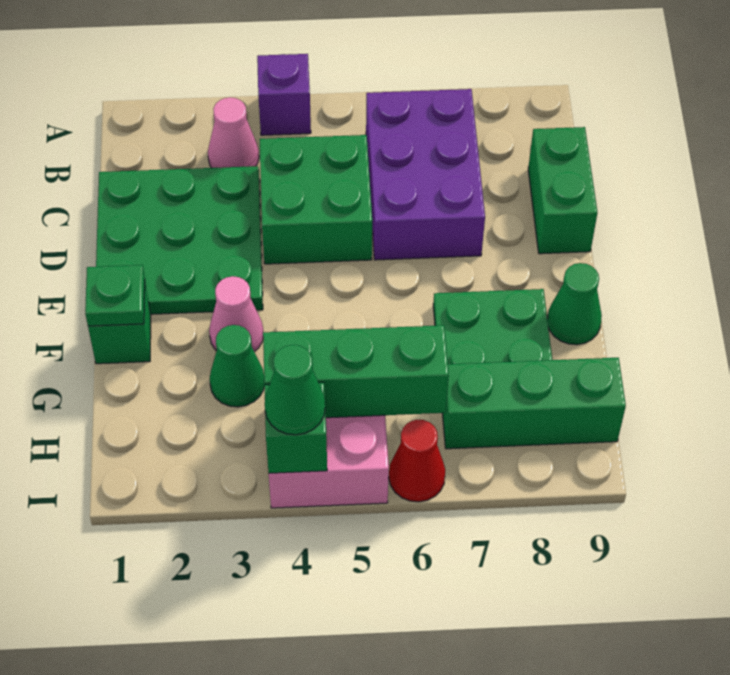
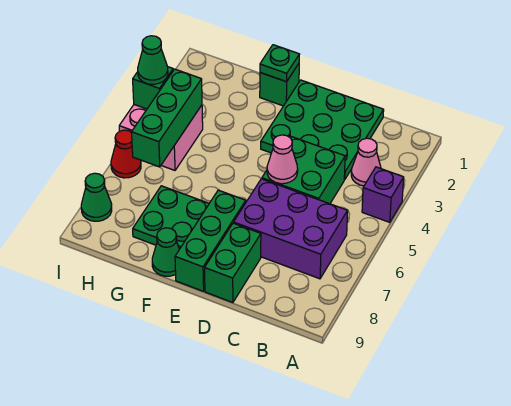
green brick C9:D9 level 1 -> green brick D8:D9 level 1
pink cone F3 level 1 -> pink cone D5 level 2
green cone G3 level 1 -> green cone I8 level 1
green brick H7:H9 level 1 -> green brick E7:E9 level 1

